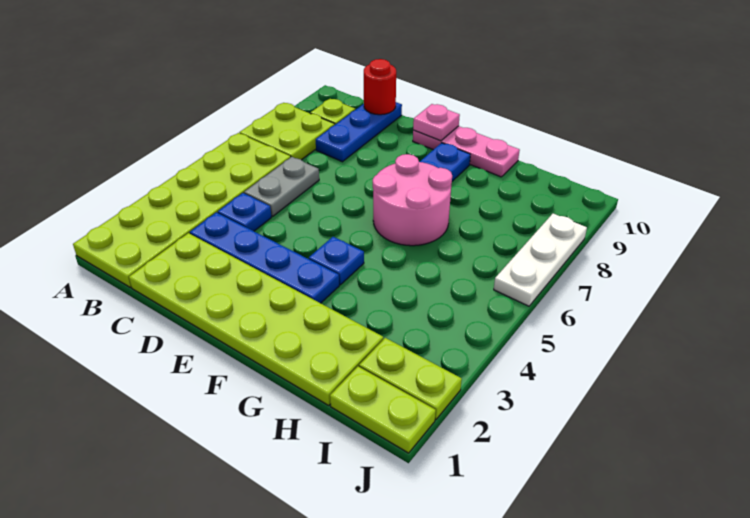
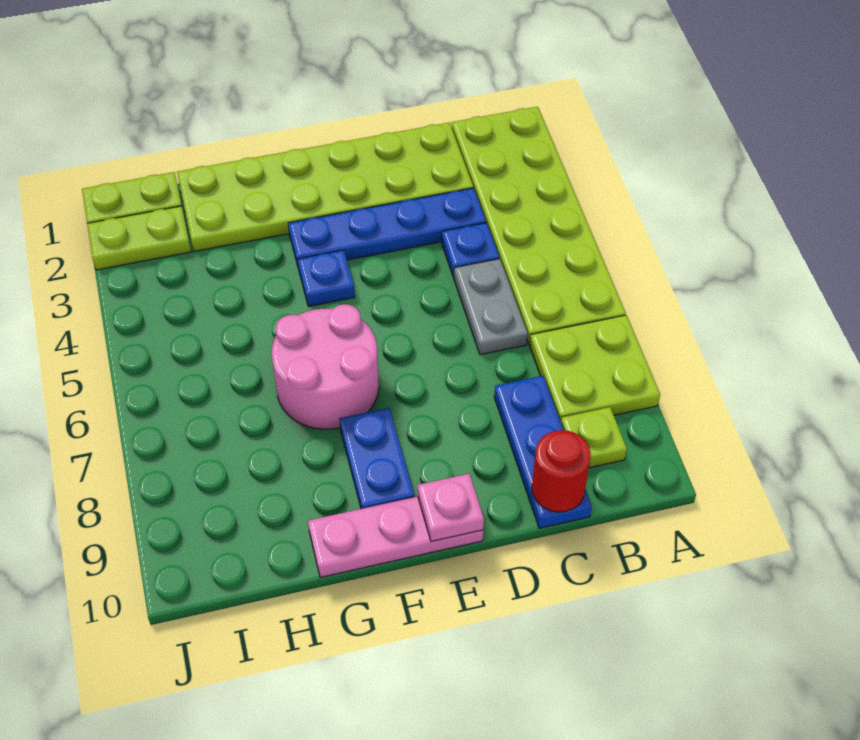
white plate J6:J8 level 1 -> none

